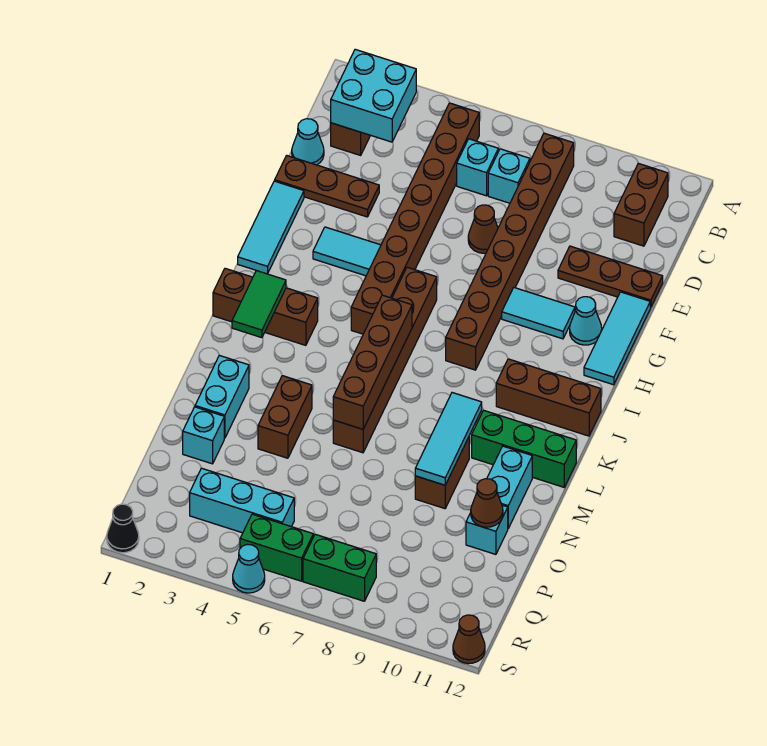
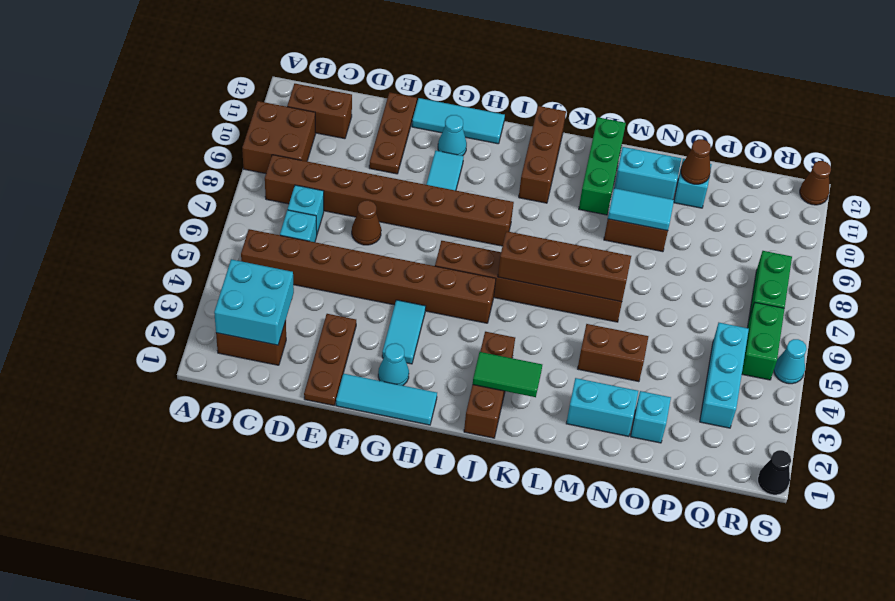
none -> brown brick A9:B10 level 1
cyan cone D1 level 1 -> cyan cone G2 level 1
cyan tile L9:N9 level 2 -> cyan tile M9:N9 level 2

